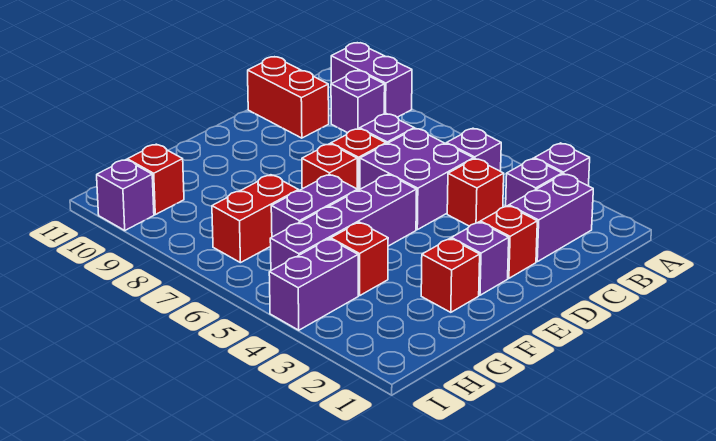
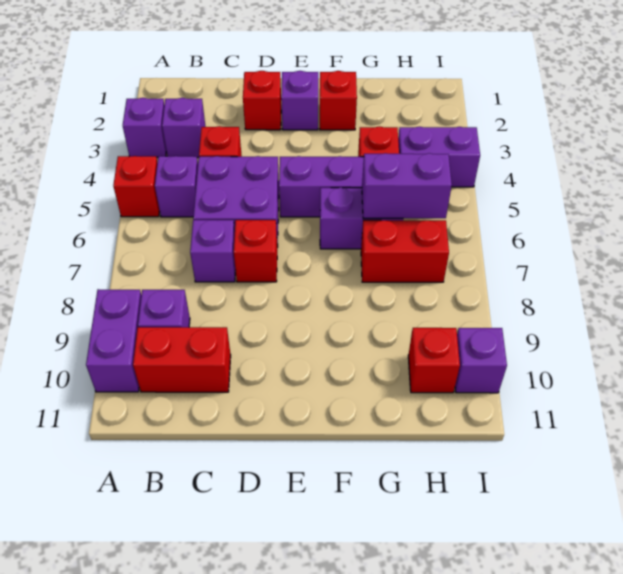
purple brick B2:C2 level 1 -> purple brick G6:H6 level 2
red brick C10:C11 level 1 -> red brick B10:C10 level 1
red brick E7 level 1 -> red brick A5 level 1

